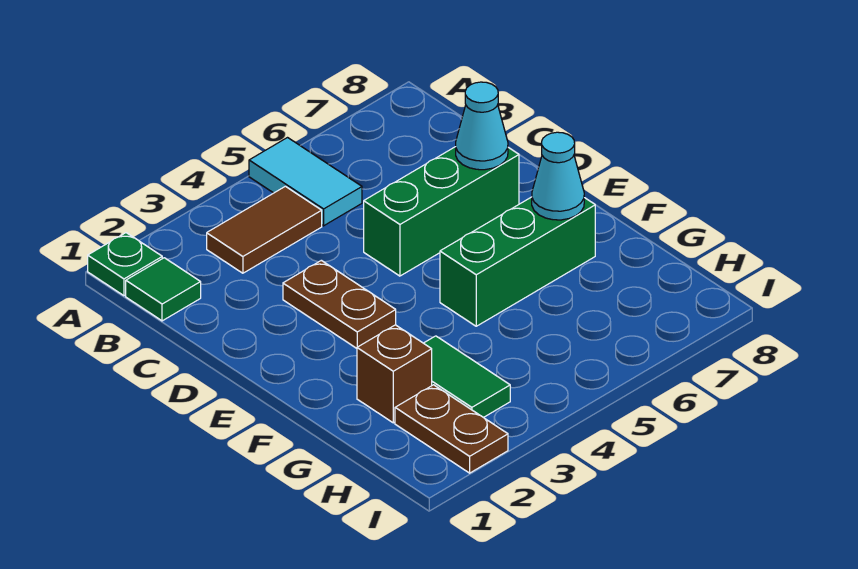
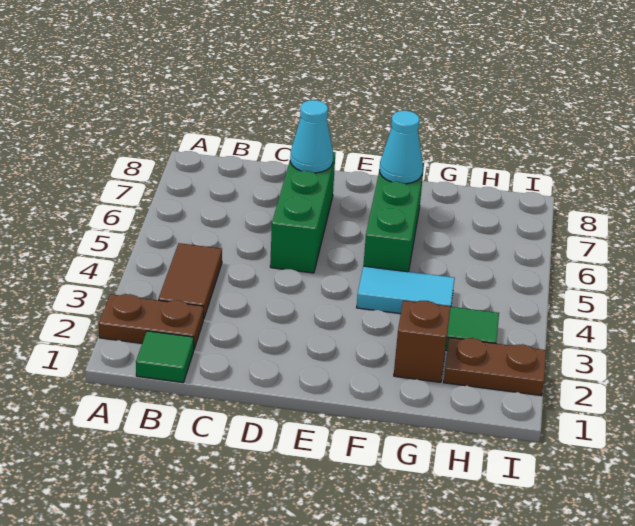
green plate A1 level 1 -> none
cyan tile A5:B5 level 1 -> cyan tile F4:G4 level 1
brown plate D3:E3 level 1 -> brown plate A2:B2 level 1

